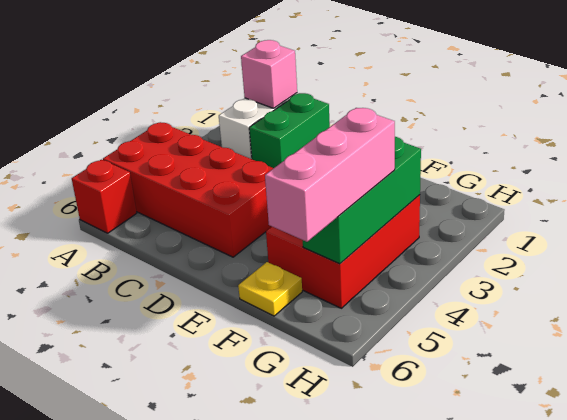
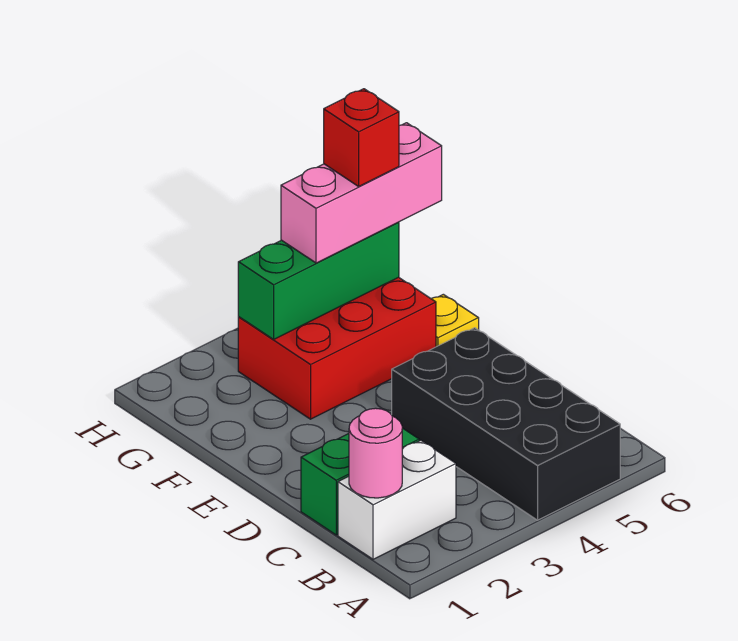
red brick A4:D5 level 1 -> black brick A4:D5 level 1
red brick A6 level 1 -> red brick G5 level 4
pink brick B1 level 2 -> pink round brick B1 level 2

